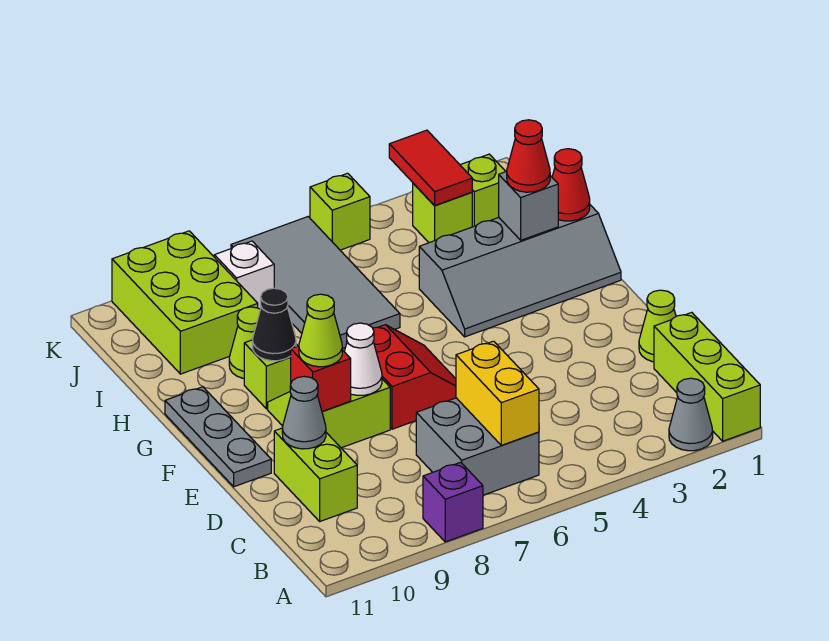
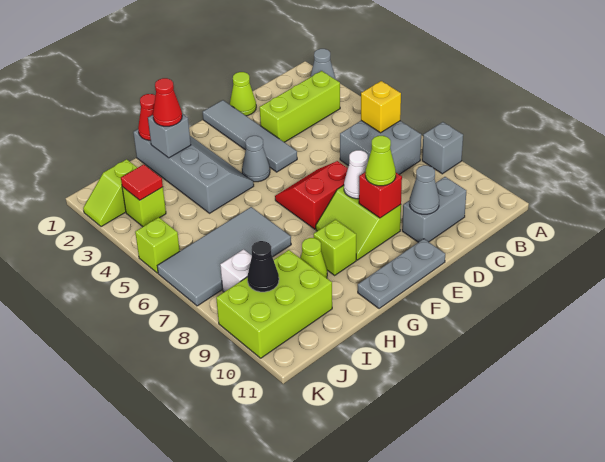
lime brick A1:C1 level 1 -> lime brick B3:D3 level 1
purple brick A8 level 1 -> grey brick A8 level 1
yellow brick B6:C6 level 2 -> yellow brick B6 level 2
lime brick C10:D10 level 1 -> grey brick C10:D10 level 1
none -> grey tile E1:E4 level 1
none -> grey cone F4 level 1
black cone G9 level 2 -> black cone J9 level 2
red tile J3:K3 level 2 -> red tile J3 level 2

